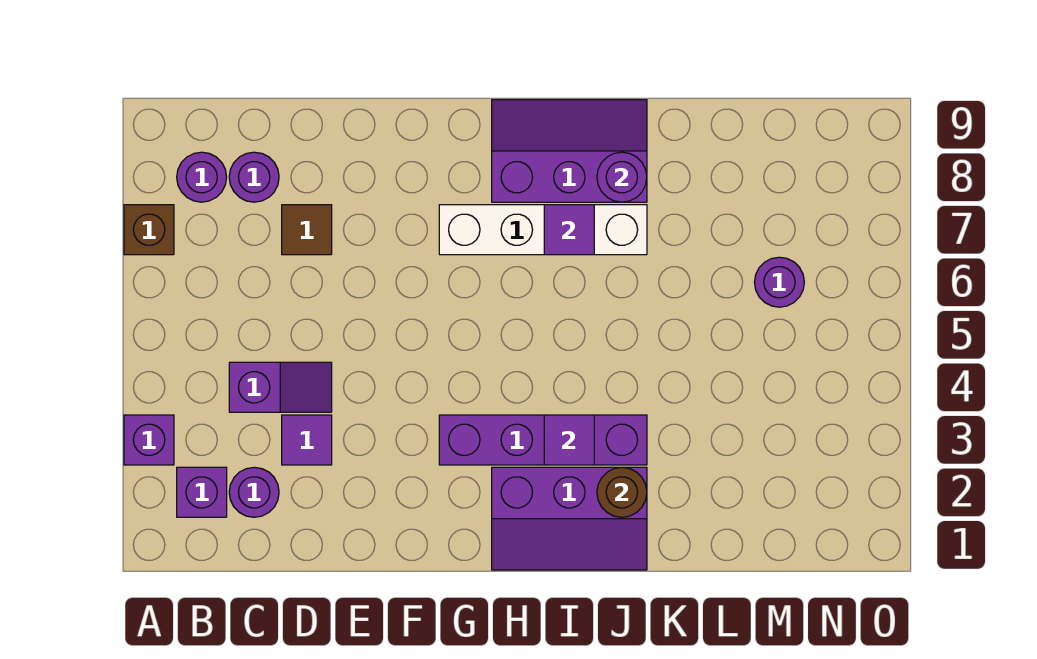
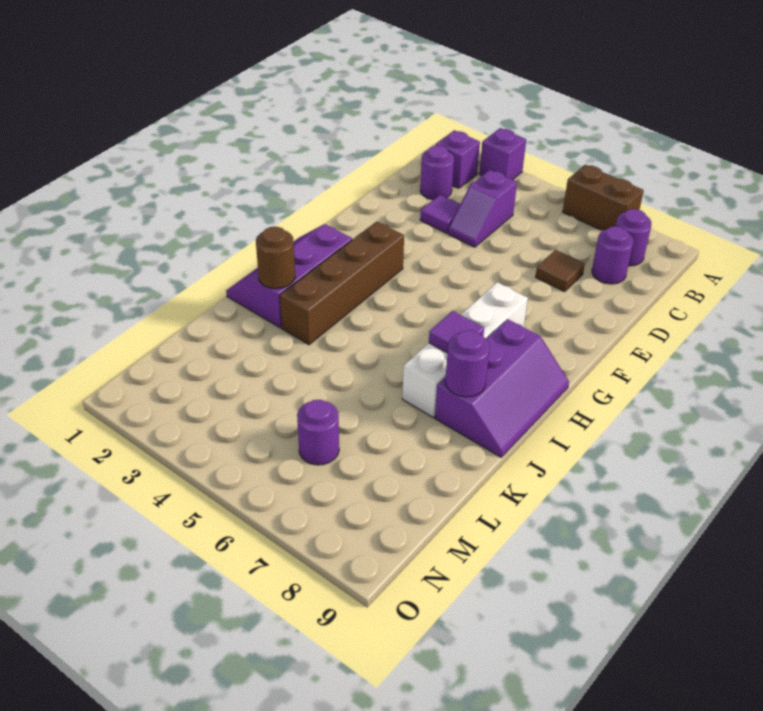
brown brick A7 level 1 -> brown brick A6:A7 level 1
purple brick G3:J3 level 1 -> brown brick G3:J3 level 1
purple tile I3 level 2 -> none

